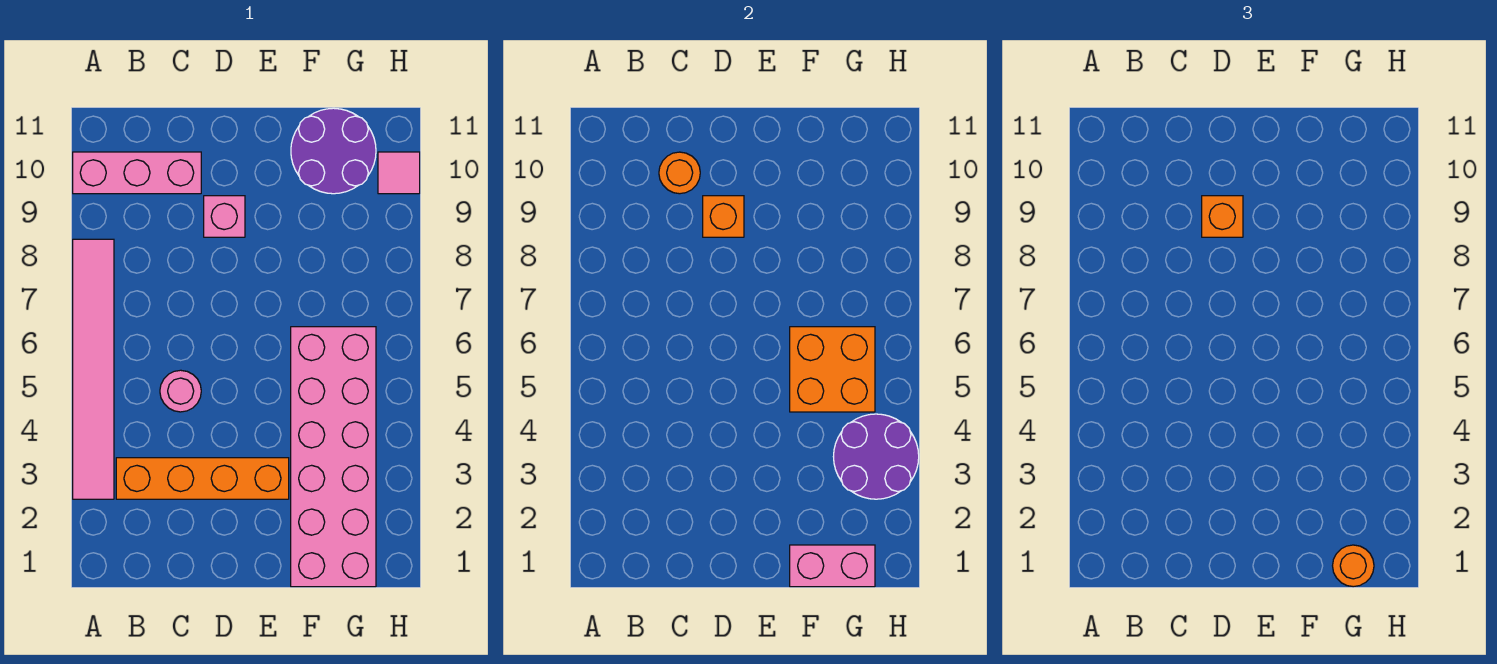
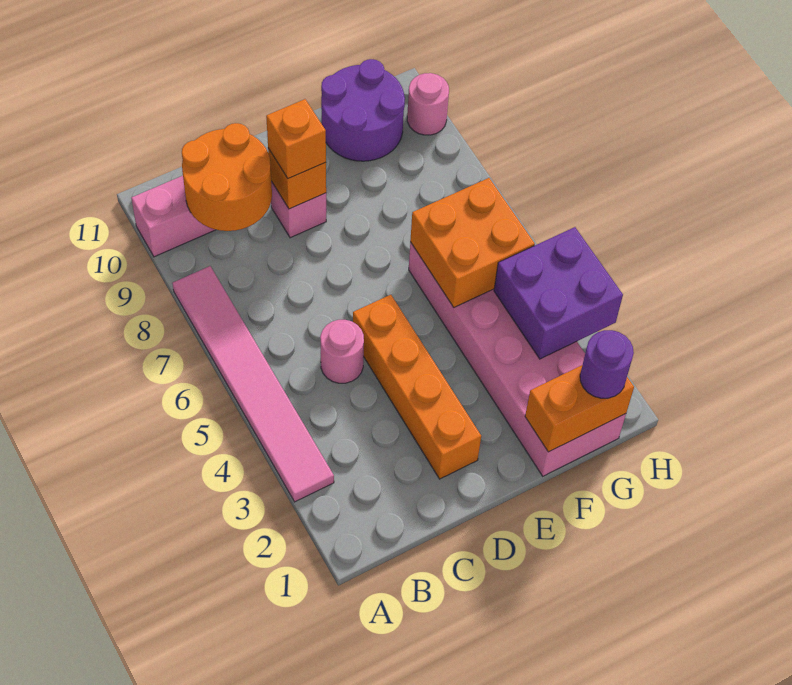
orange brick B3:E3 level 1 -> orange brick D2:D5 level 1
orange round brick C10 level 2 -> orange round brick B9:C10 level 2
pink brick F1:G1 level 2 -> orange brick F1:G1 level 2
orange round brick G1 level 3 -> purple round brick G1 level 3
purple round brick G3:H4 level 2 -> purple brick G3:H4 level 2
pink tile H10 level 1 -> pink round brick H10 level 1

